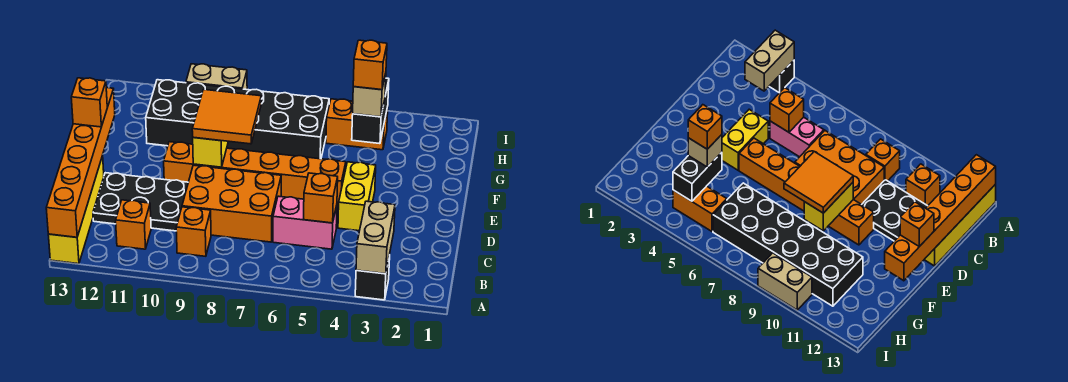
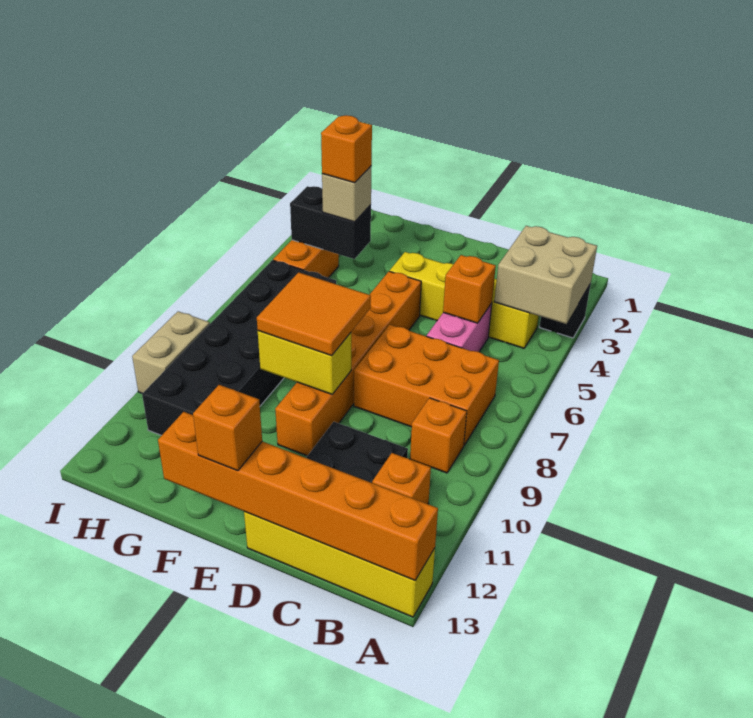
tan brick A3:B3 level 2 -> tan brick A3:B4 level 2
orange brick C7:D9 level 1 -> orange brick B7:D8 level 1
yellow brick D4:E4 level 1 -> yellow brick B4:E4 level 1

